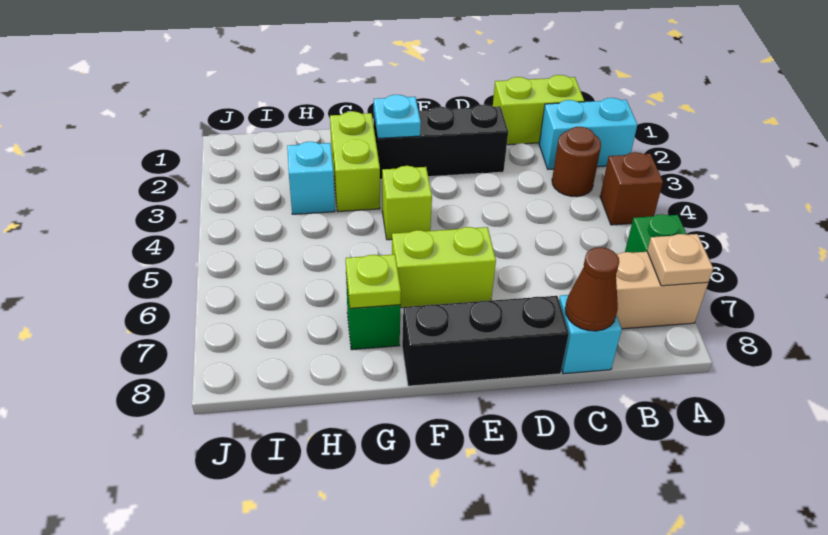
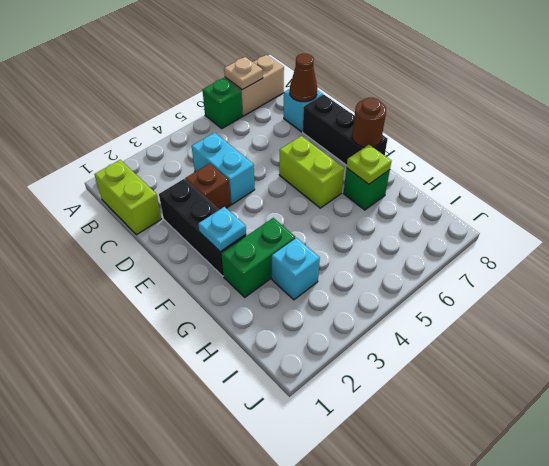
cyan brick A2:B2 level 1 -> cyan brick C4:D4 level 1
brown brick A4 level 1 -> brown brick D3 level 1
tan brick A7:B7 level 1 -> tan brick A7:A8 level 1
brown round brick B3 level 1 -> brown round brick F8 level 2
lime brick F4 level 1 -> none
lime brick G2:G3 level 1 -> green brick G2:G3 level 1

